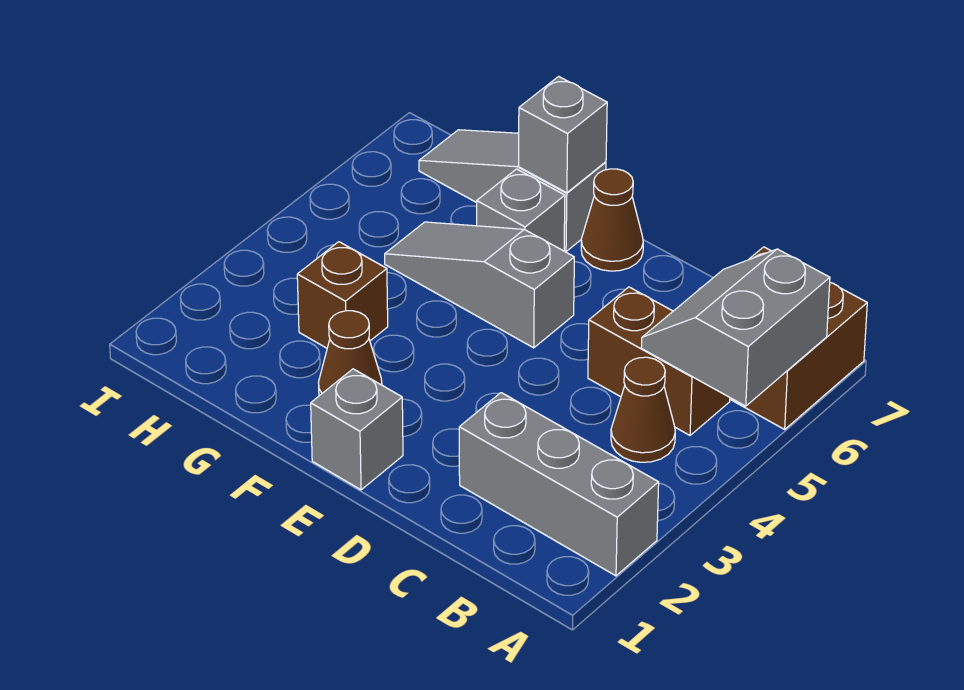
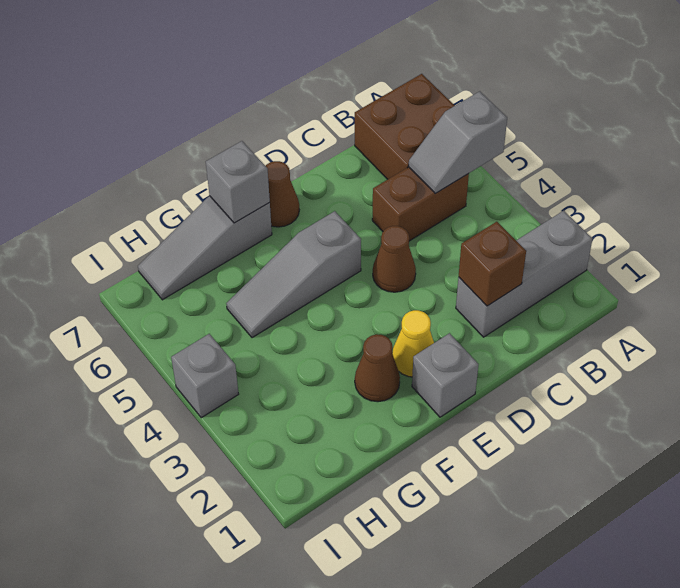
grey slope A5:B6 level 2 top A -> grey slope A5:B5 level 2 top A
brown cone B4 level 1 -> brown cone D4 level 1
none -> yellow cone E2 level 1
grey brick F6 level 1 -> grey brick I4 level 1
brown brick G3 level 1 -> brown brick C2 level 2

